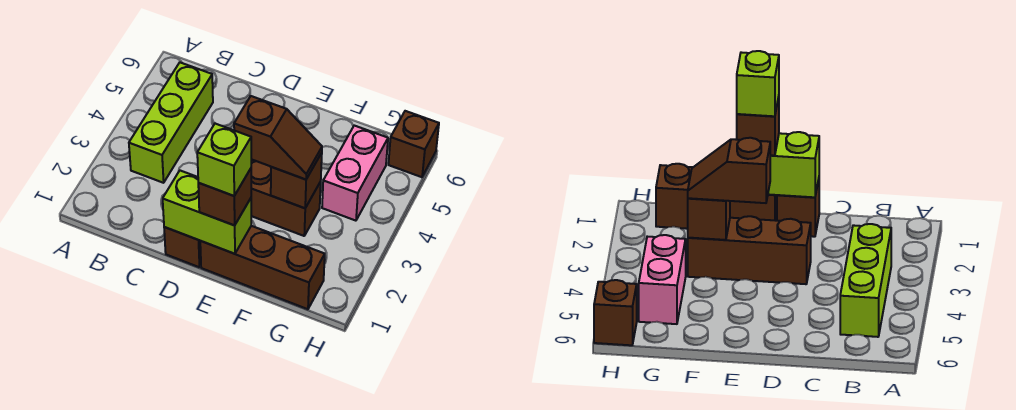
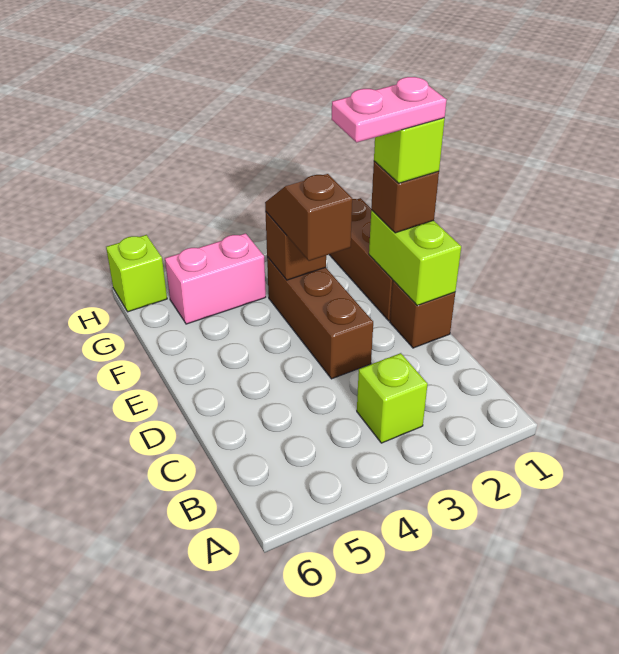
lime brick B3:B5 level 1 -> lime brick B3 level 1
none -> pink plate E1:E2 level 5
brown brick H6 level 1 -> lime brick H6 level 1

